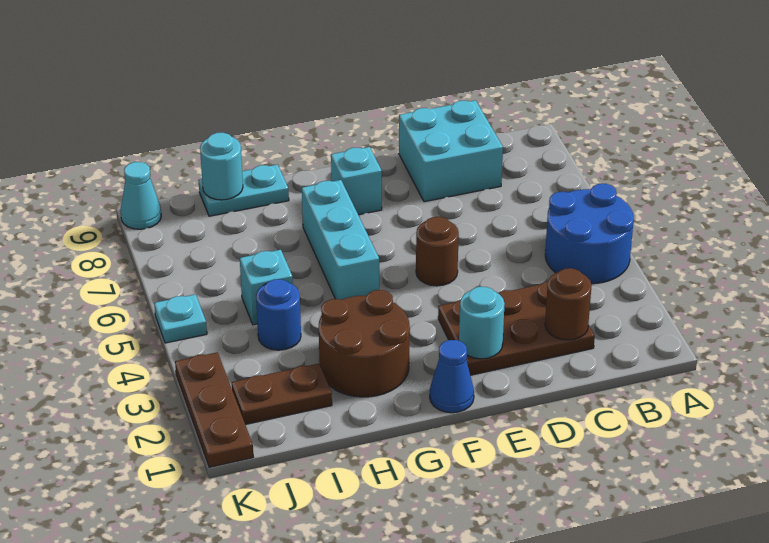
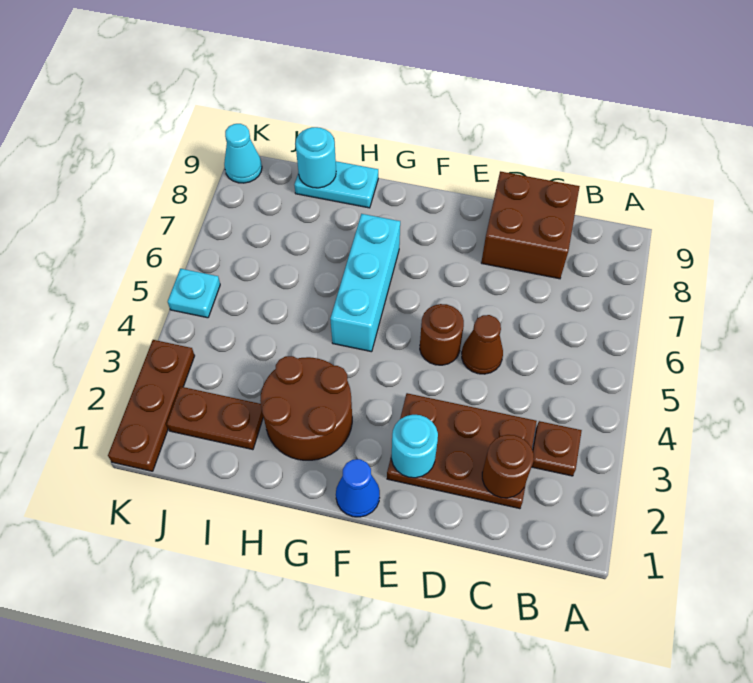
blue round brick A4:B5 level 1 -> none
none -> brown plate B3 level 1
cyan brick C8:D9 level 1 -> brown brick C8:D9 level 1
none -> brown cone D5 level 1
cyan brick F8 level 1 -> none
blue round brick I4 level 1 -> none
cyan brick I5 level 1 -> none

